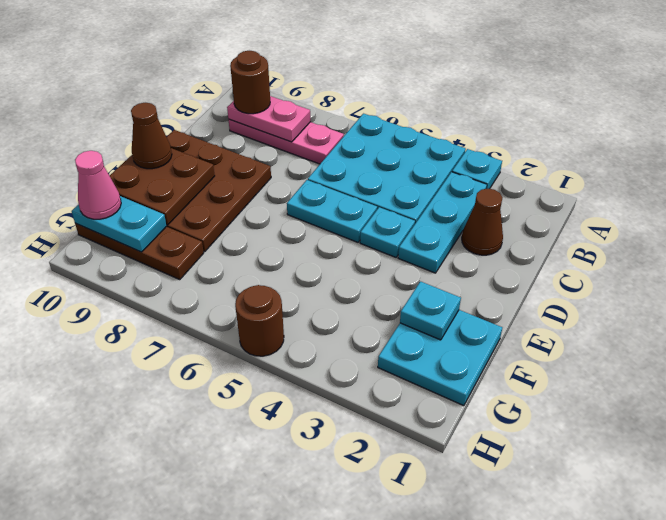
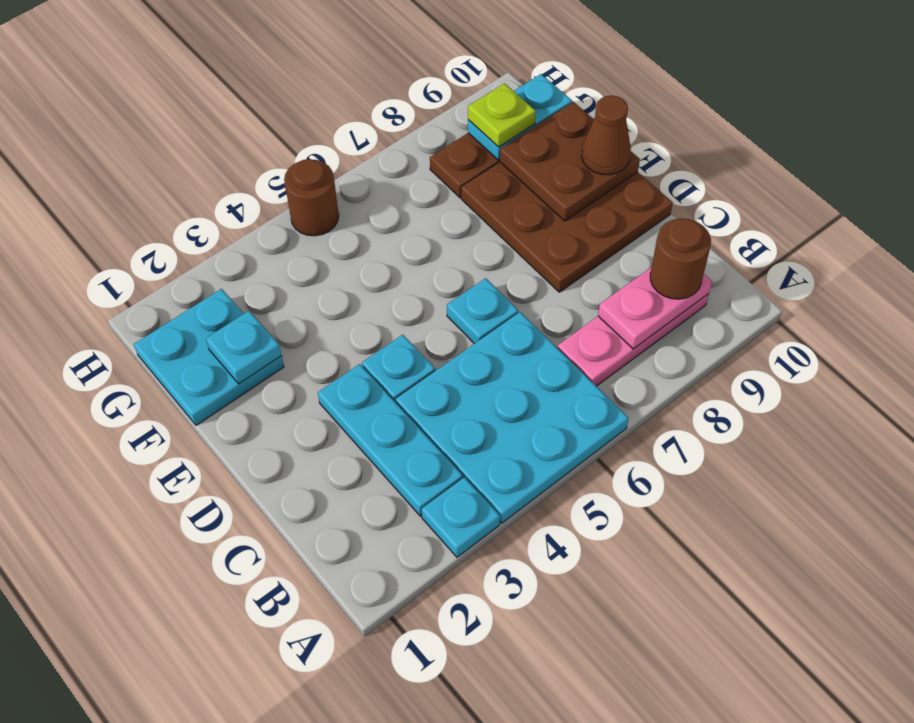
brown cone C2 level 1 -> none
cyan plate D5:D6 level 1 -> cyan plate D6 level 1
none -> lime plate G9 level 3
pink cone G10 level 3 -> none

